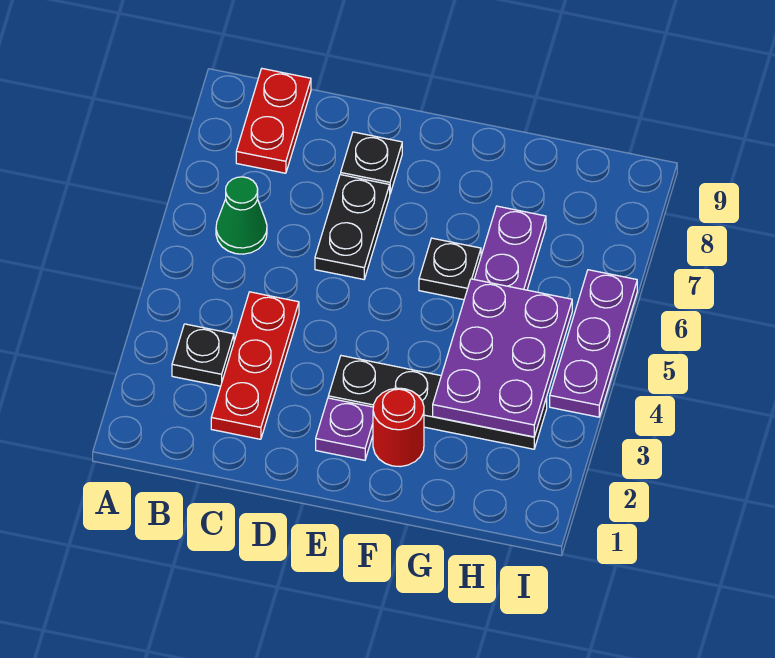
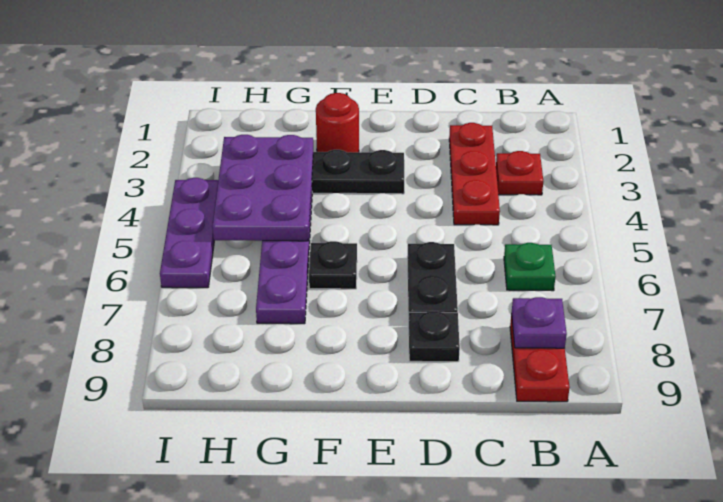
black plate B3 level 1 -> red plate B3 level 1
green cone B6 level 1 -> green plate B6 level 1
purple plate E2 level 1 -> purple plate B8 level 2

